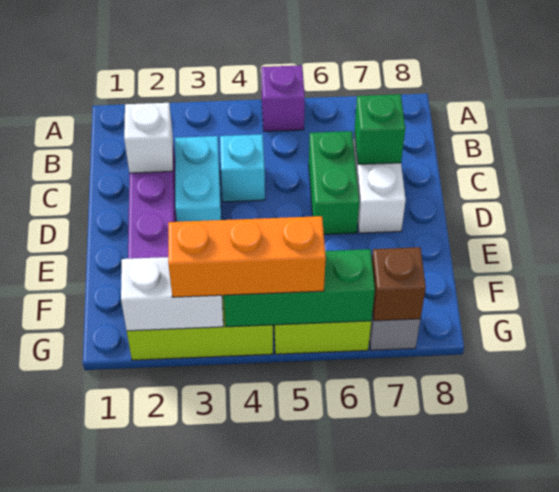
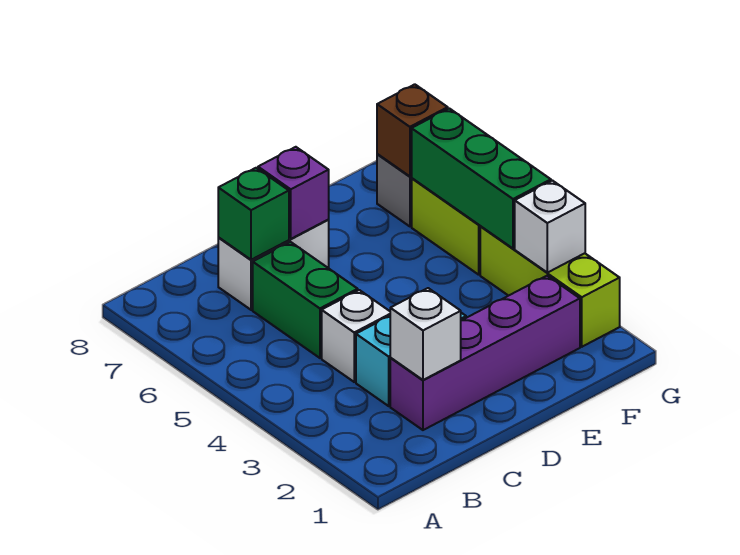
purple brick A5 level 1 -> purple brick D7 level 2
cyan brick C4 level 1 -> white brick C4 level 1
green brick C6:D6 level 1 -> green brick C5:C6 level 1
white brick G2:G3 level 2 -> white brick G3 level 2
orange brick G3:G5 level 3 -> none

